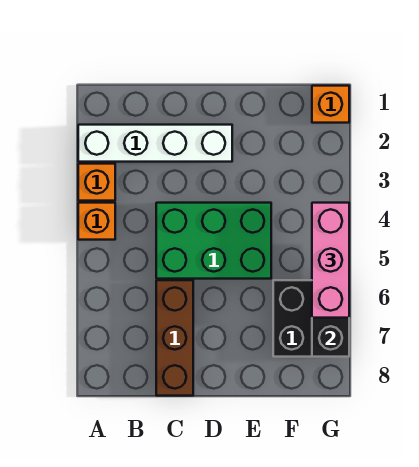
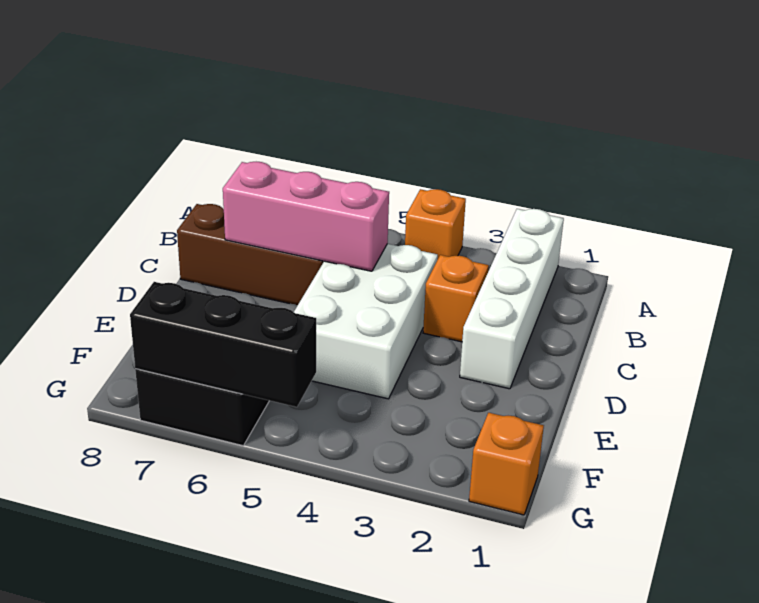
orange brick A3 level 1 -> orange brick C3 level 1
green brick C4:E5 level 1 -> white brick C4:E5 level 1
pink brick G4:G6 level 3 -> pink brick C5:C7 level 2

